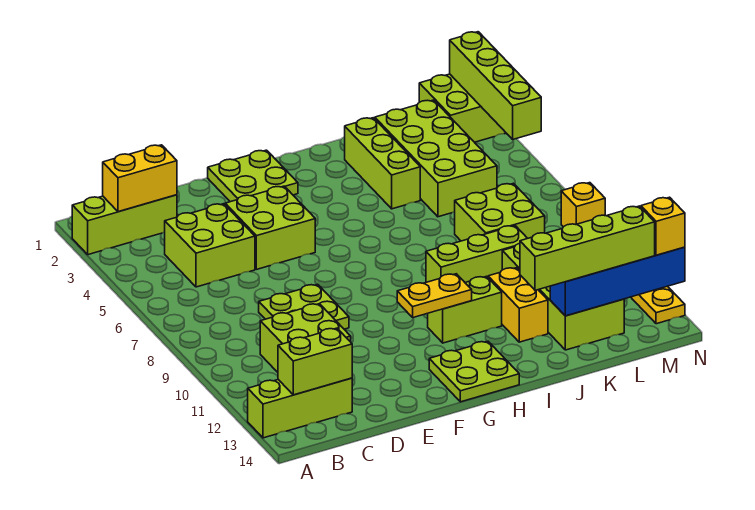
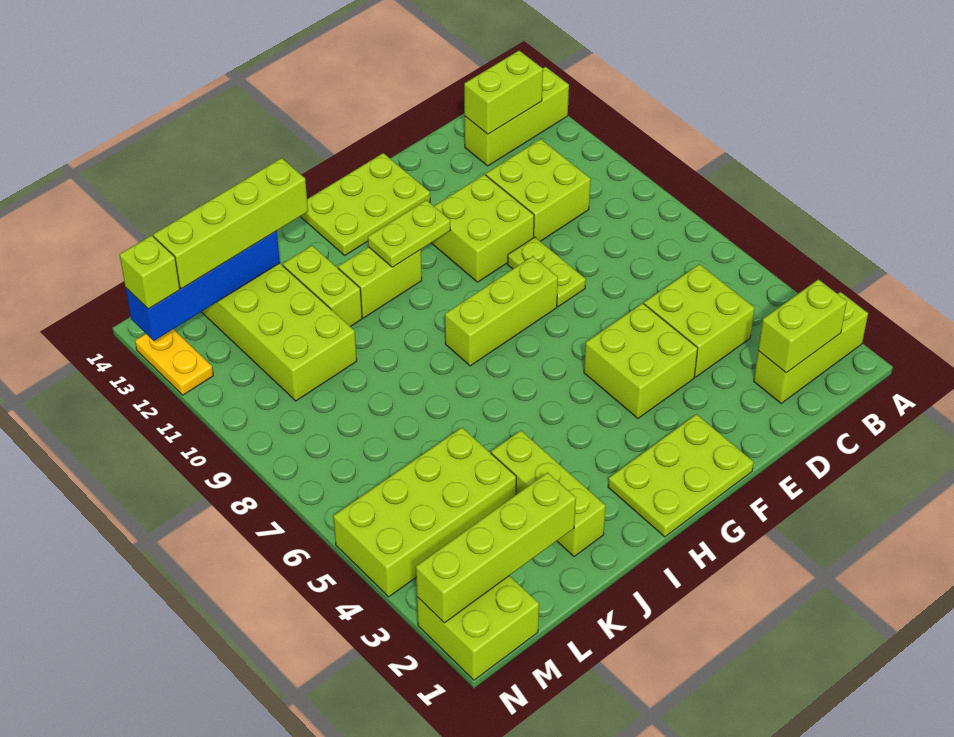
yellow brick B2:C2 level 2 -> lime brick B2:C2 level 2
lime plate D8:E9 level 1 -> lime plate E8:E9 level 1
lime plate F1:G2 level 1 -> lime plate F1:H2 level 1
yellow plate G11:H11 level 2 -> lime plate G11:H11 level 2
lime plate G13:H14 level 1 -> lime plate F13:H14 level 1
lime brick I9:K9 level 1 -> lime brick F8:H8 level 1
yellow brick J11:J12 level 1 -> lime brick J11:J12 level 1
lime brick K2:L5 level 1 -> lime brick K4:N5 level 1
lime brick K7:L8 level 1 -> lime brick E10:F11 level 1
lime brick N1:N4 level 2 -> lime brick K2:N2 level 2
yellow brick N8 level 1 -> none
yellow brick N13 level 3 -> lime brick N13 level 3

